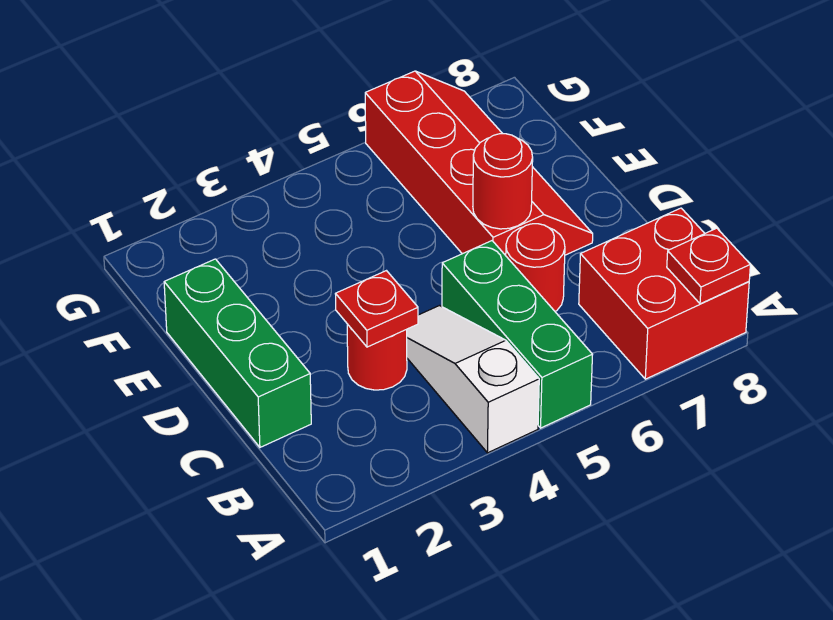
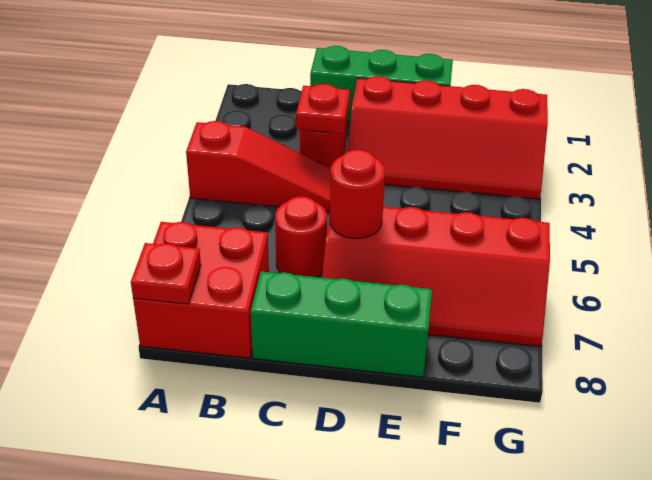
white slope A4:C4 level 1 top A -> red slope A4:C4 level 1 top A
green brick A5:C5 level 1 -> green brick C8:E8 level 1
none -> red slope D2:G3 level 1 top 2

